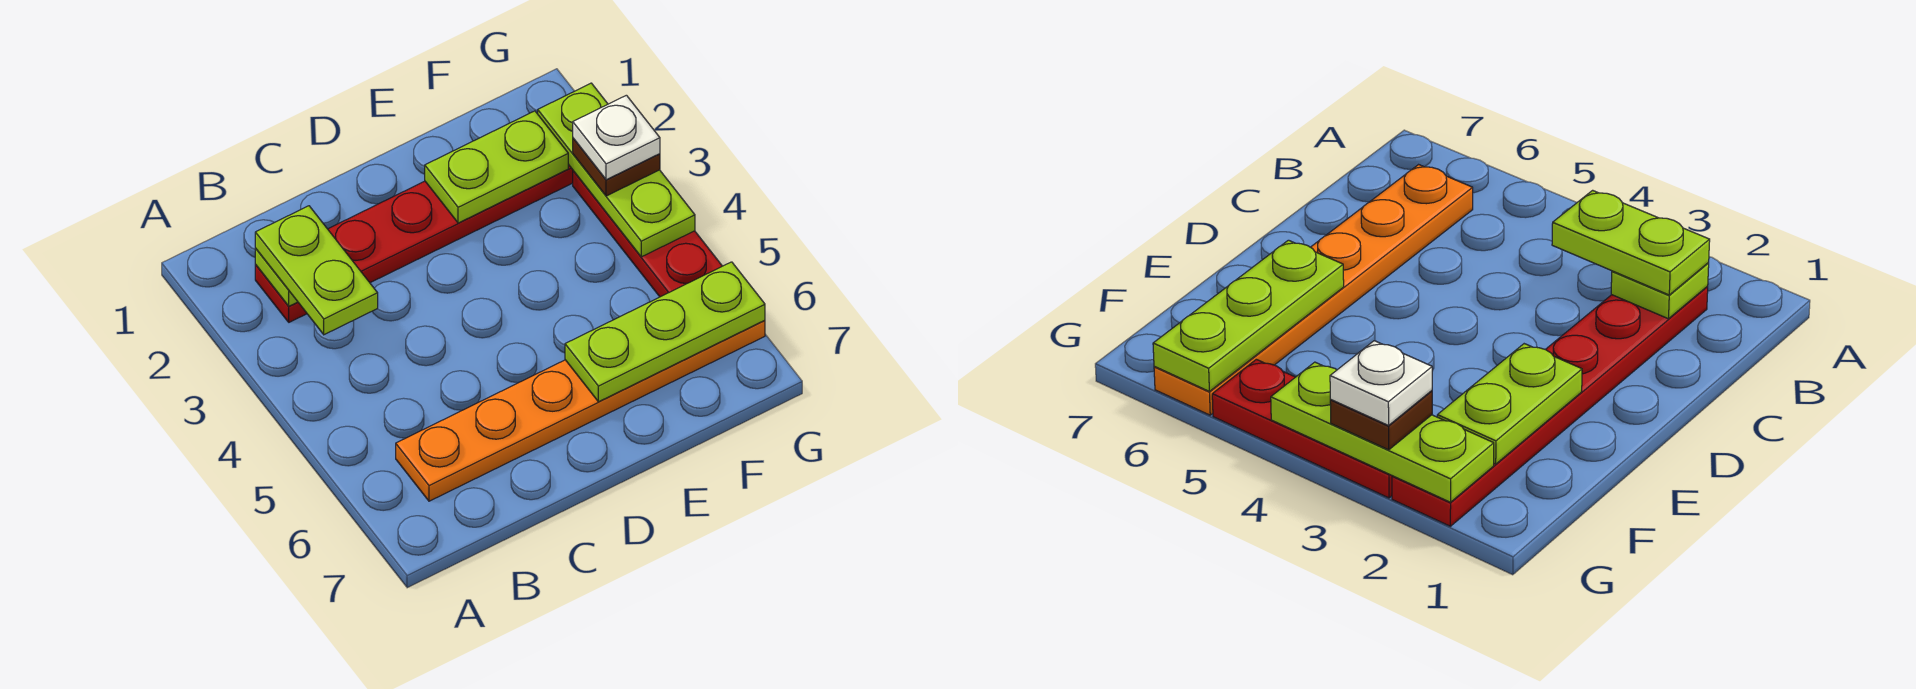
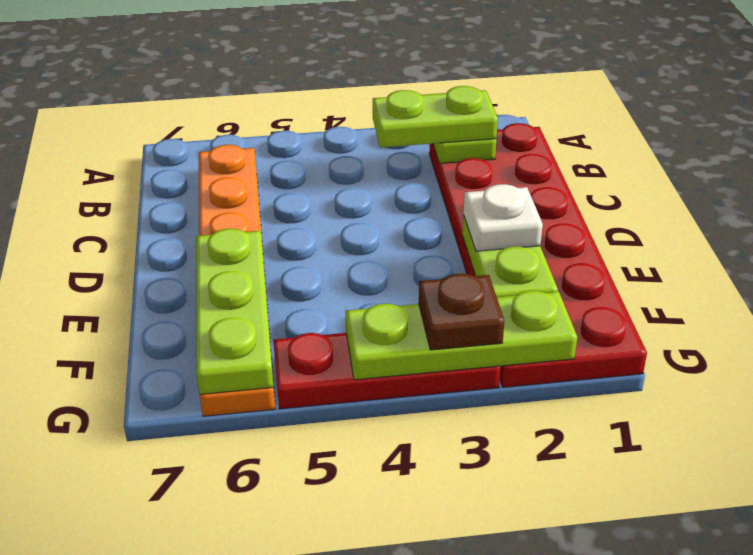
red plate B2:G2 level 1 -> red plate B1:G2 level 1
white plate G3 level 4 -> white plate E2 level 3

